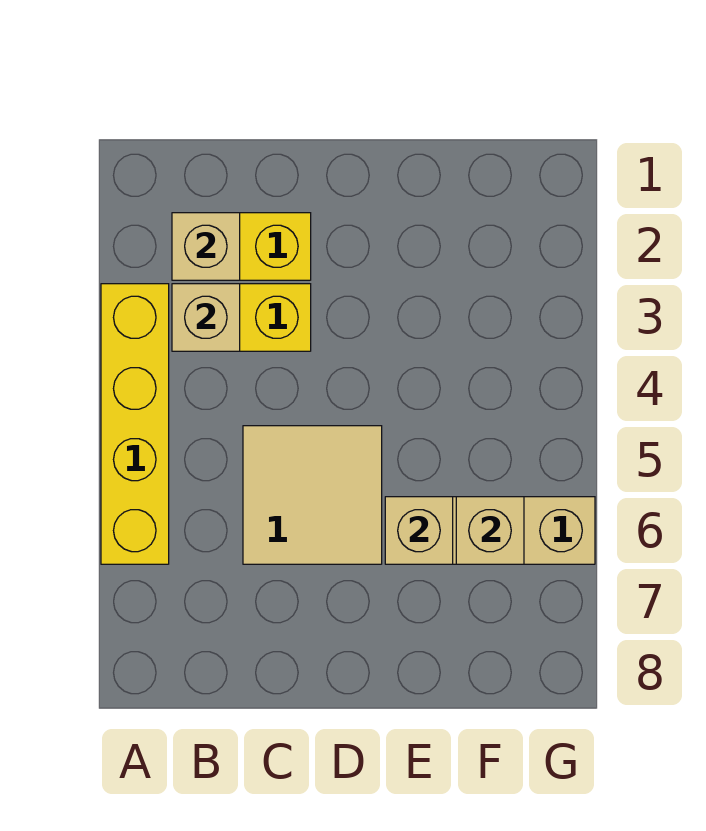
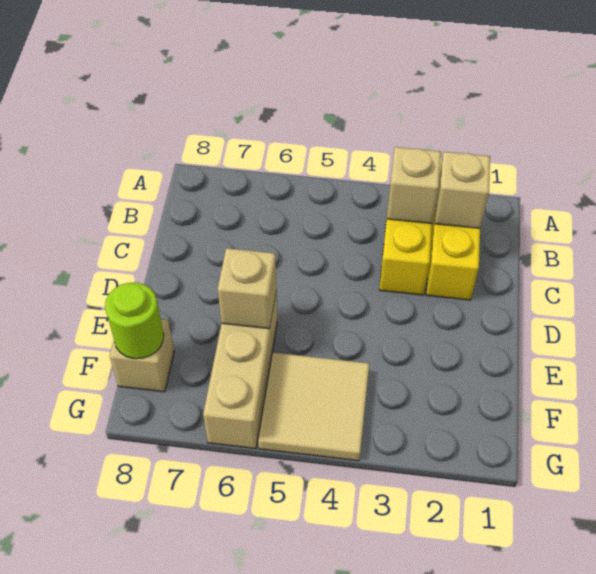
yellow brick A3:A6 level 1 -> none
tan tile C5:D6 level 1 -> tan tile F4:G5 level 1
tan brick F6 level 2 -> tan brick F8 level 1
none -> lime round brick F8 level 2

